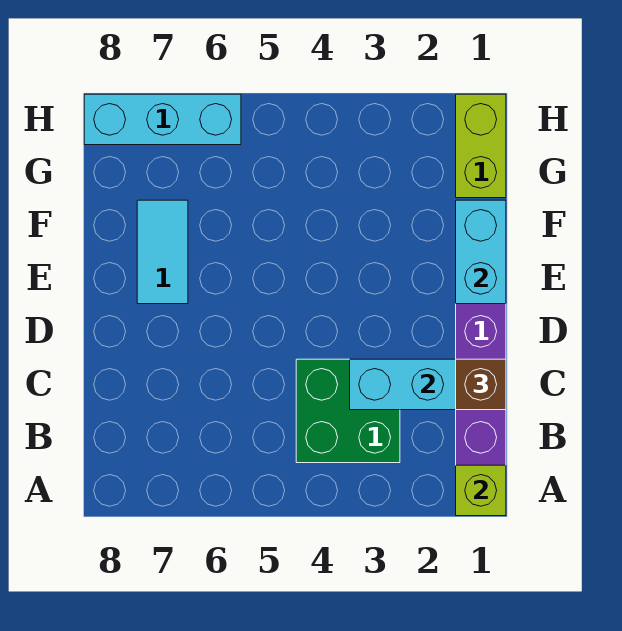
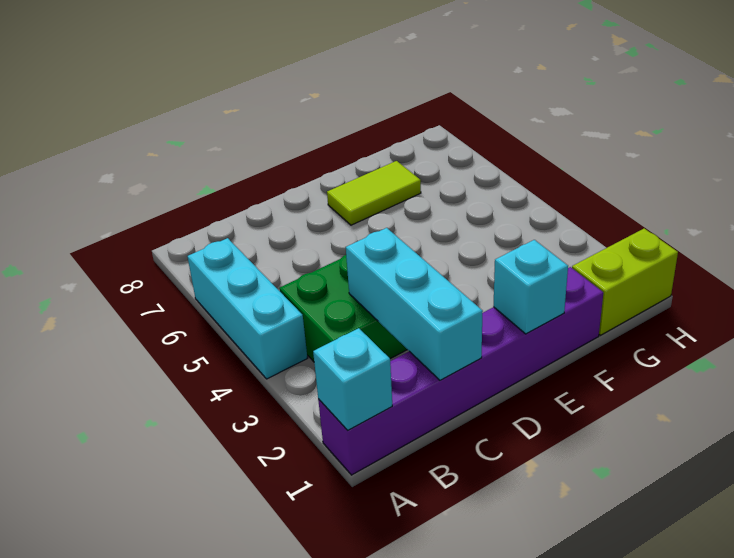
lime brick A1 level 2 -> cyan brick A1 level 2
brown brick C1 level 3 -> none
cyan brick E1:F1 level 2 -> cyan brick E1 level 2
cyan tile E7:F7 level 1 -> lime tile E7:F7 level 1
cyan brick H6:H8 level 1 -> cyan brick A4:A6 level 1

